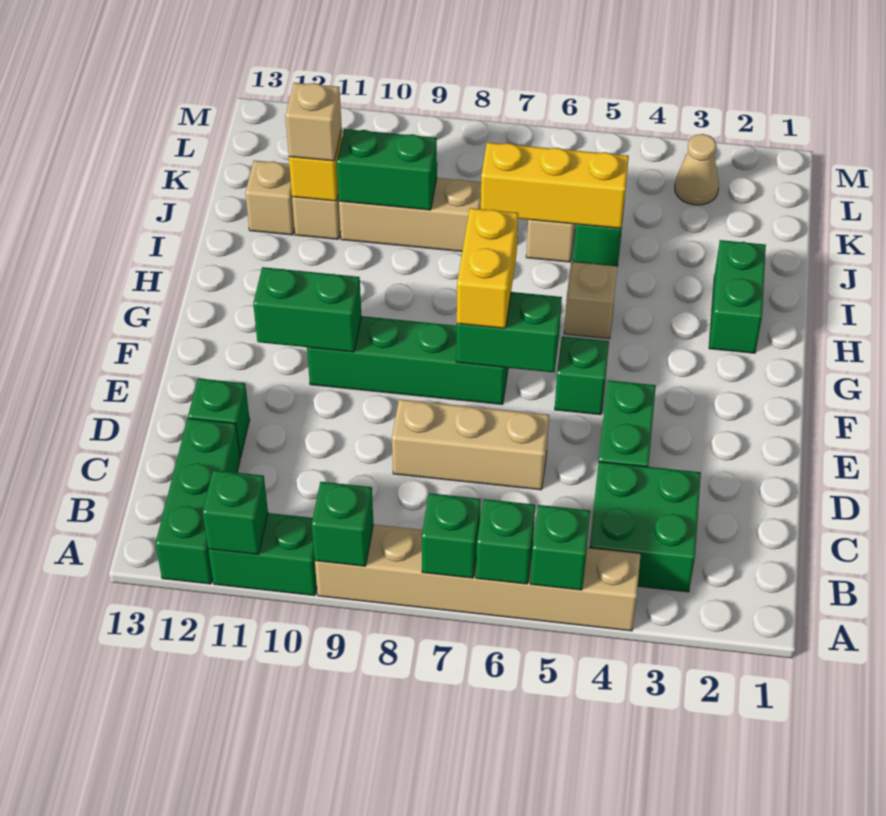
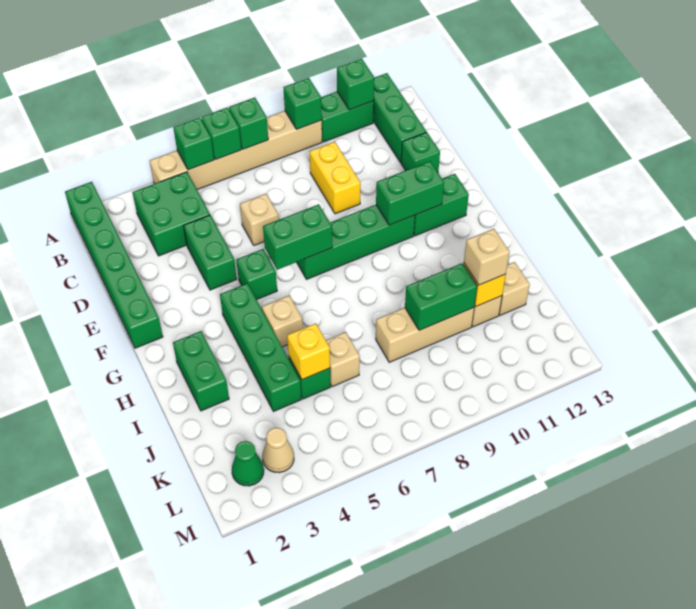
none -> green brick A1:F1 level 1
tan brick D6:D8 level 1 -> tan brick D6 level 1
yellow brick F7:G7 level 3 -> yellow brick C9:D9 level 1
none -> green brick F11:F12 level 1
none -> green brick G4:J4 level 1
yellow brick J5:J7 level 2 -> yellow brick J5 level 2
none -> green cone L2 level 1

